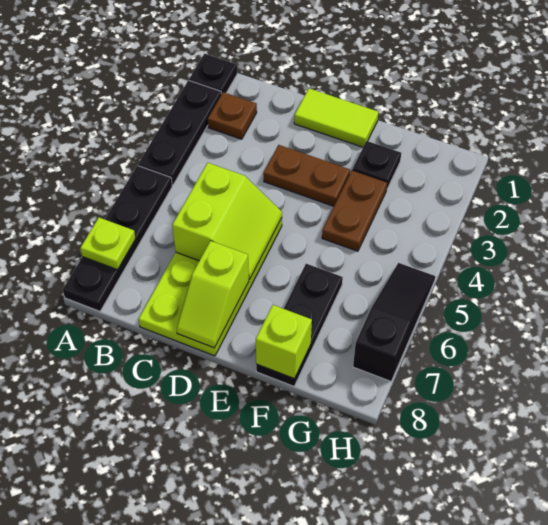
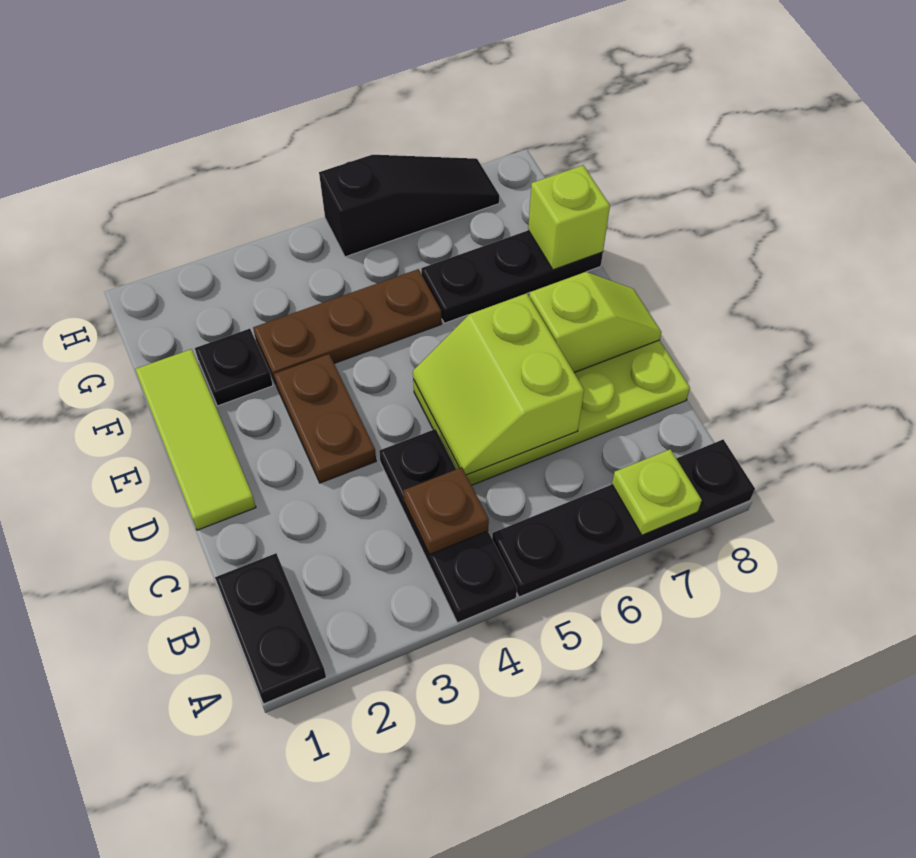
black plate A1 level 1 -> black plate A1:B1 level 1
black plate A2:A4 level 1 -> black plate A4:C4 level 1
brown plate B2 level 1 -> brown plate B4 level 2
lime slope C5:D6 level 2 top C -> lime slope C5:D6 level 2 top 6
lime tile D1:E1 level 1 -> lime tile D1:F1 level 1
brown plate F3:F4 level 1 -> brown plate F3:F5 level 1
black slope H5:H7 level 1 top 7 -> black slope H5:H7 level 1 top 5

